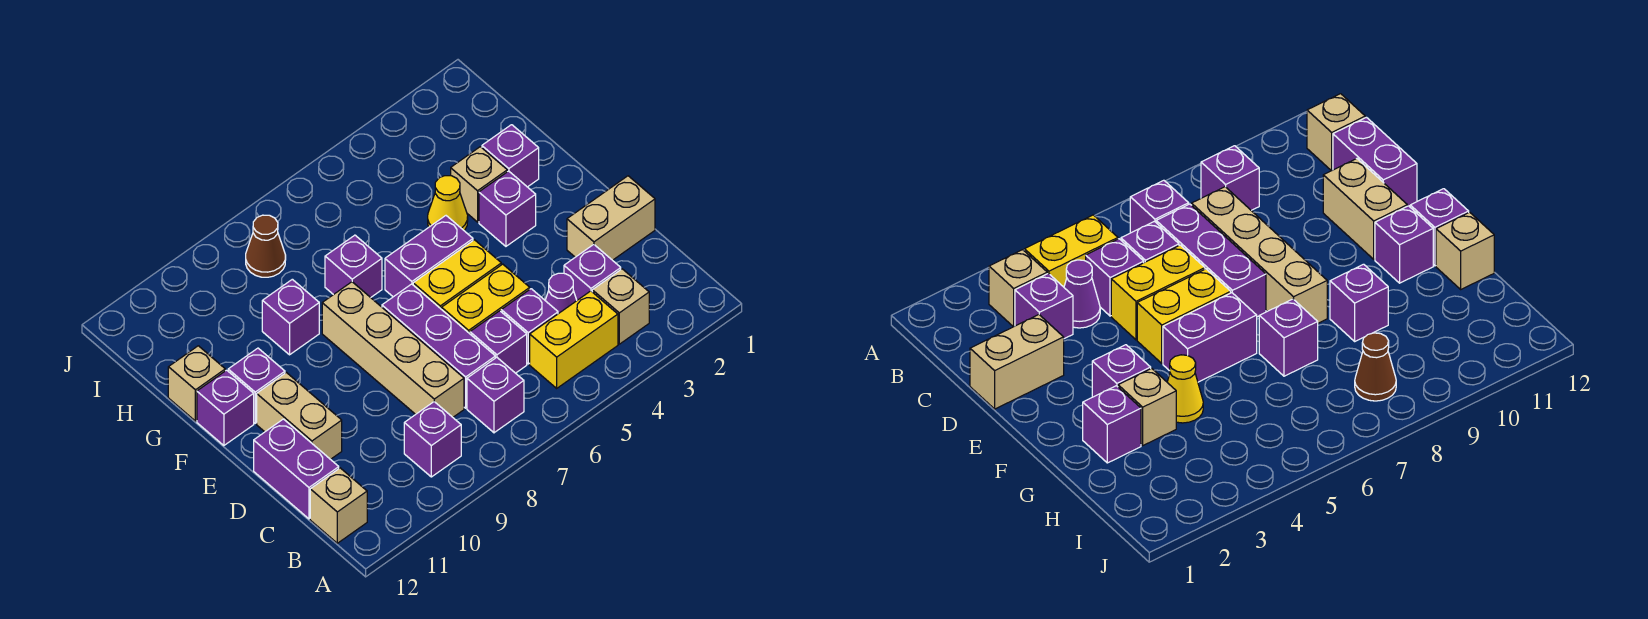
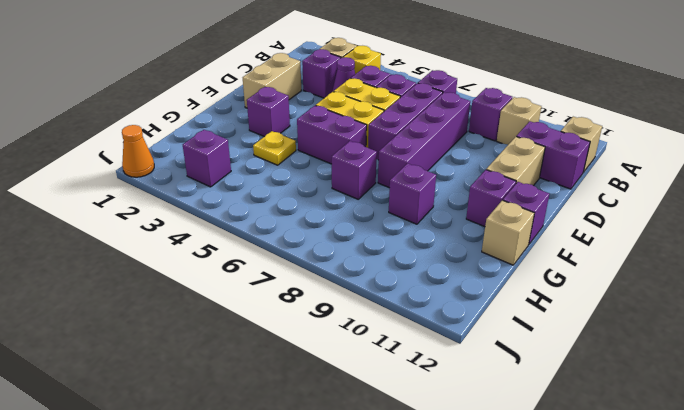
yellow brick B4:B5 level 1 -> yellow brick B4 level 1
tan brick C8:F8 level 1 -> purple brick C8:F8 level 1
purple brick C12:D12 level 1 -> purple brick C11:C12 level 1
tan brick D1:D2 level 1 -> tan brick D2:E2 level 1
purple brick G2 level 1 -> purple brick I3 level 1
tan brick G3 level 1 -> tan brick B10 level 1
yellow cone G4 level 1 -> yellow plate G4 level 1
brown cone I8 level 1 -> none
none -> orange cone J1 level 1

